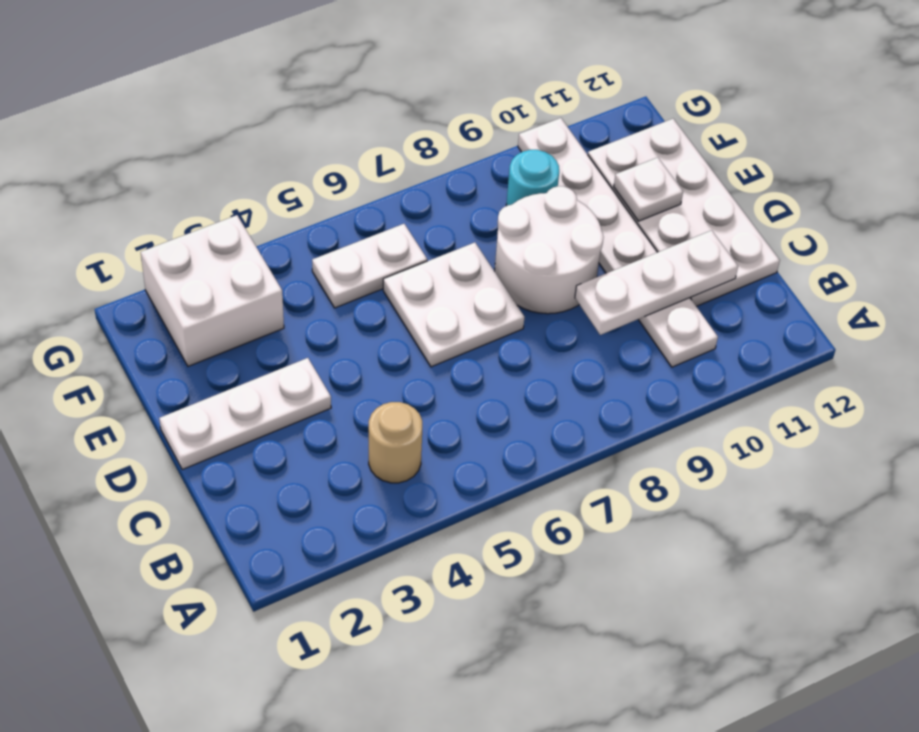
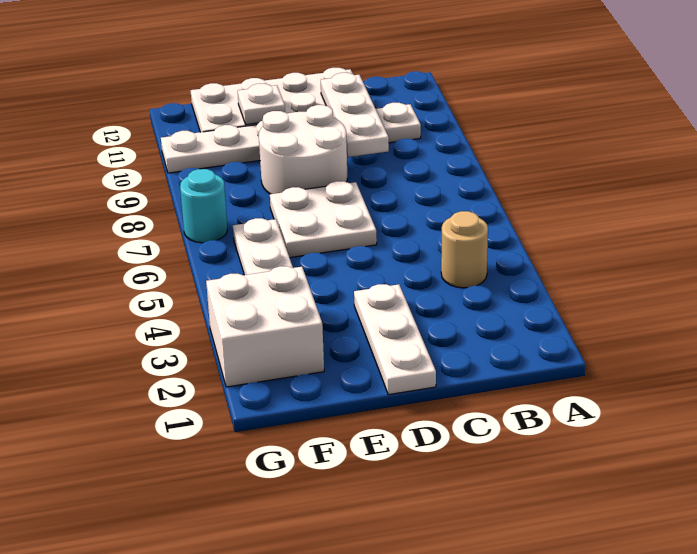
cyan round brick F9 level 1 -> cyan round brick G7 level 1

